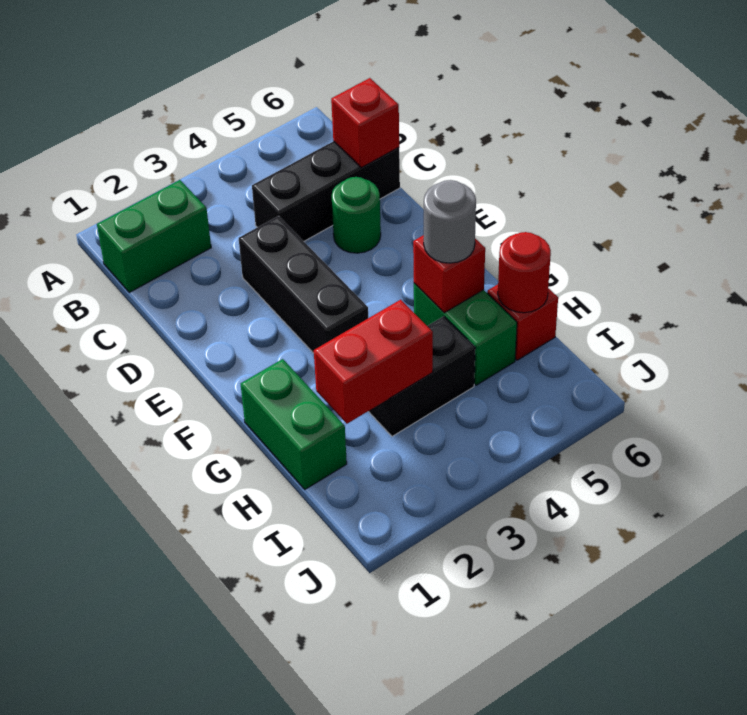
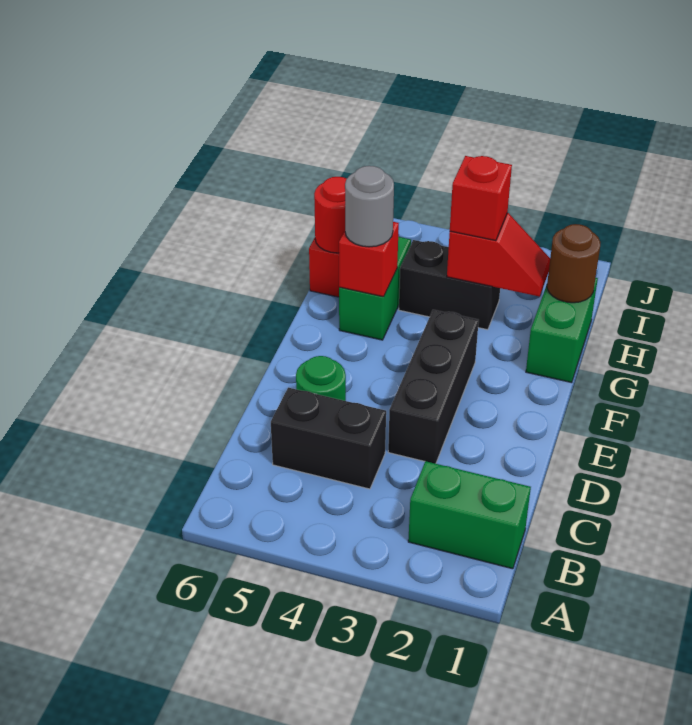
black brick C4:C6 level 1 -> black brick C4:C5 level 1
red brick C6 level 2 -> red brick H3 level 3
none -> brown round brick H1 level 2
red brick H2:H3 level 2 -> red slope H2:H3 level 2 top 3

